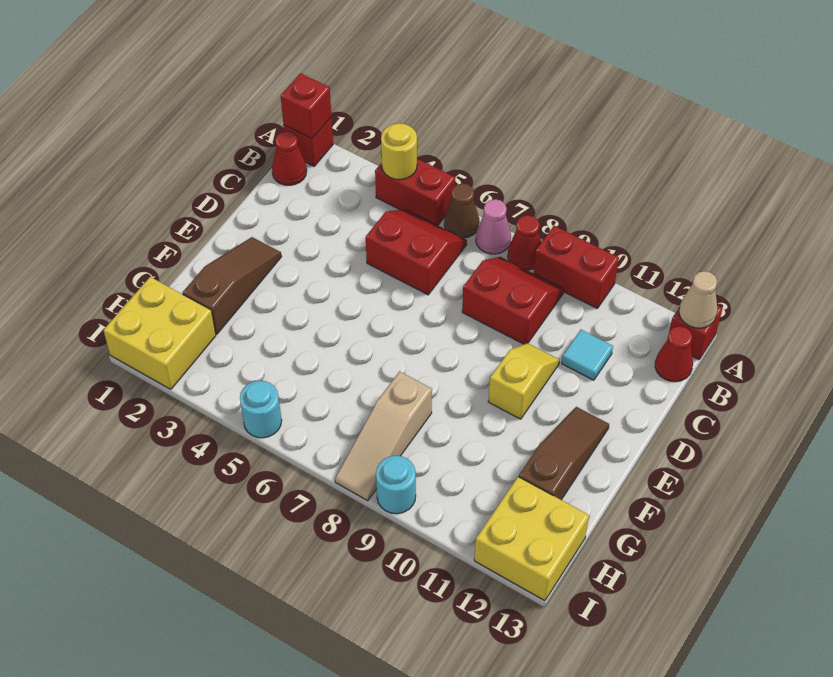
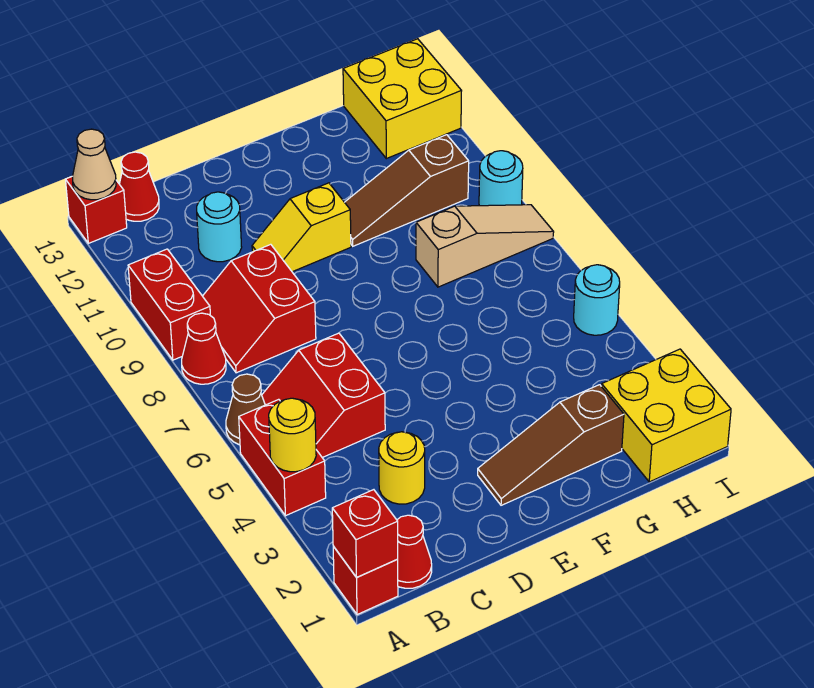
pink cone A7 level 1 -> none
none -> yellow round brick C3 level 1
cyan tile C11 level 1 -> cyan round brick C11 level 1
brown slope E12:G12 level 1 top G -> brown slope F10:H10 level 1 top H

